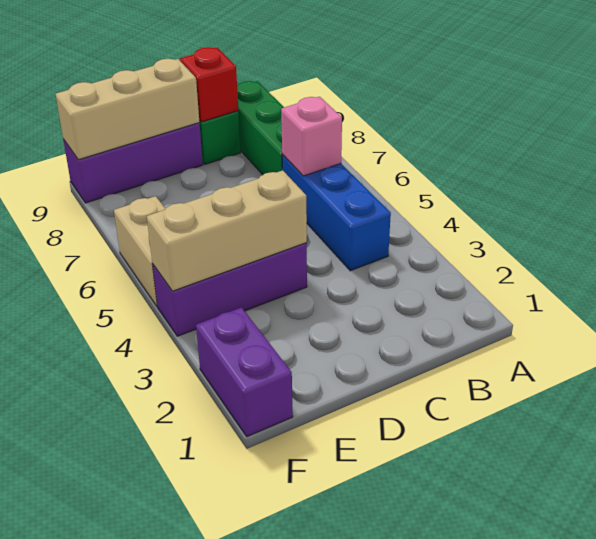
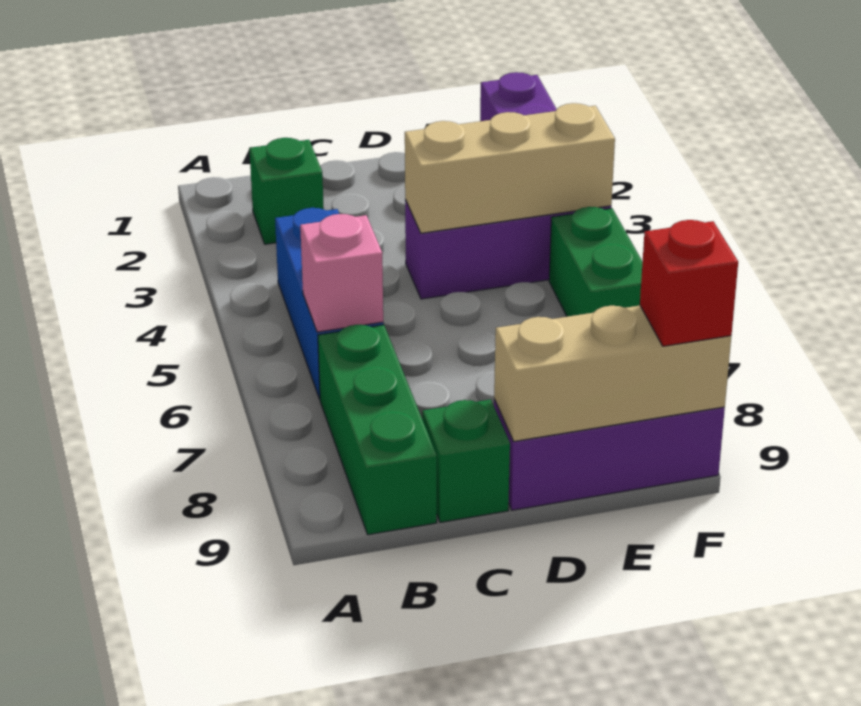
none -> green brick B2 level 1
red brick C9 level 2 -> red brick F9 level 3
tan brick F5:F6 level 1 -> green brick F5:F6 level 1

